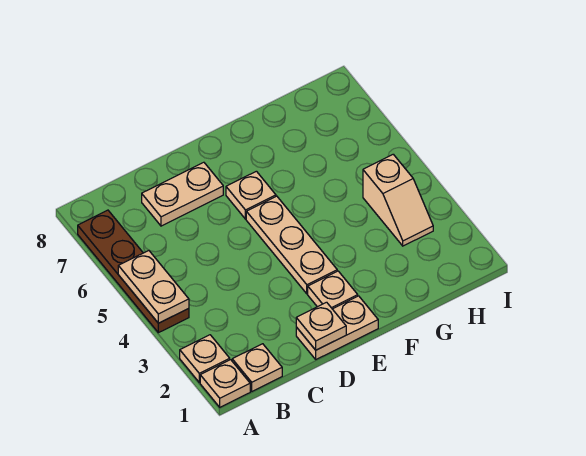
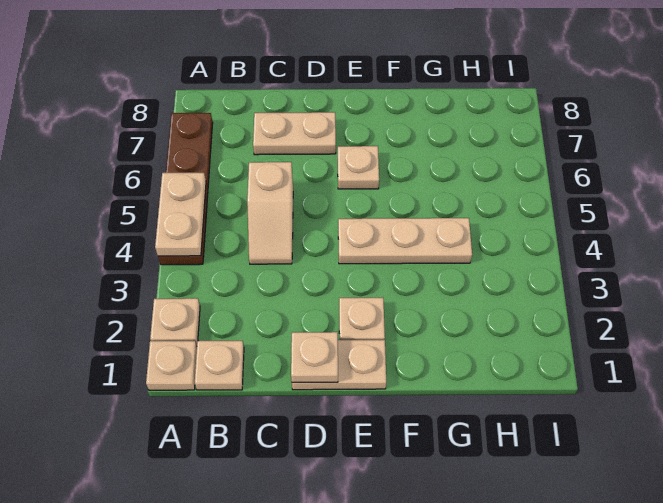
tan plate E3:E5 level 1 -> tan plate E4:G4 level 1
tan slope H3:H4 level 1 top 4 -> tan slope C4:C5 level 1 top 5

